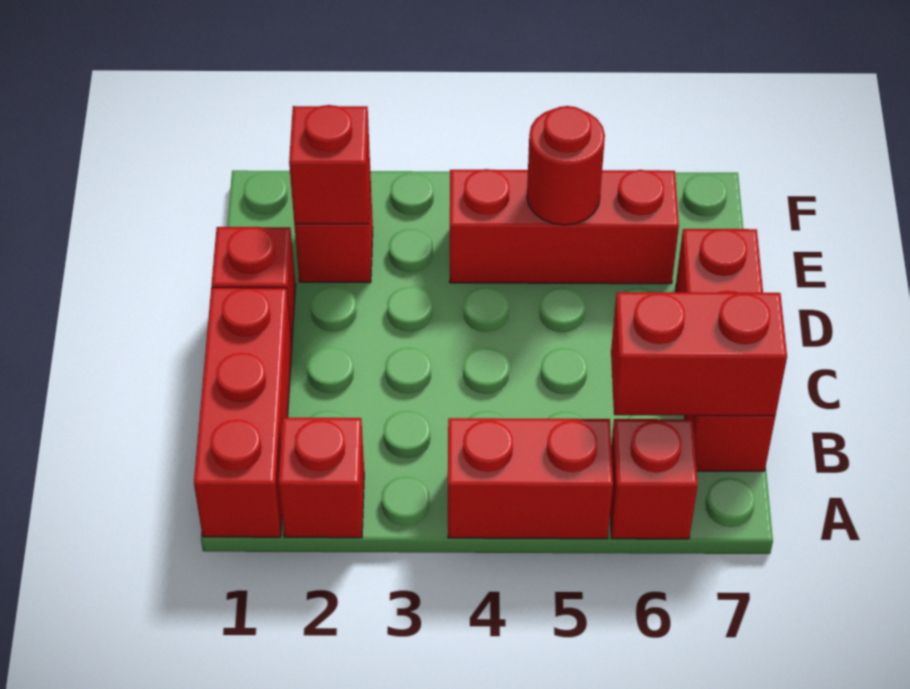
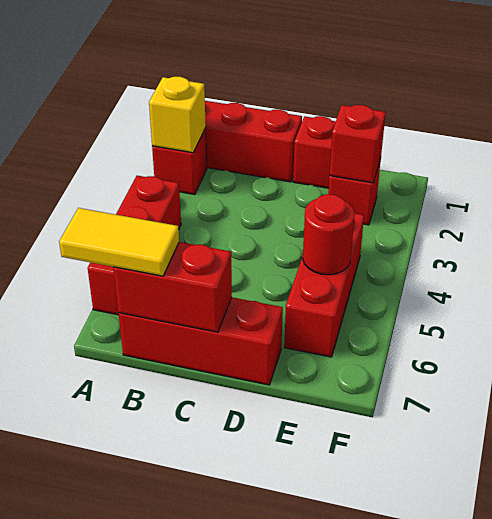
none -> yellow brick A2 level 2
none -> yellow tile A7:B7 level 3
red brick B6:B7 level 2 -> red brick B7:C7 level 2

